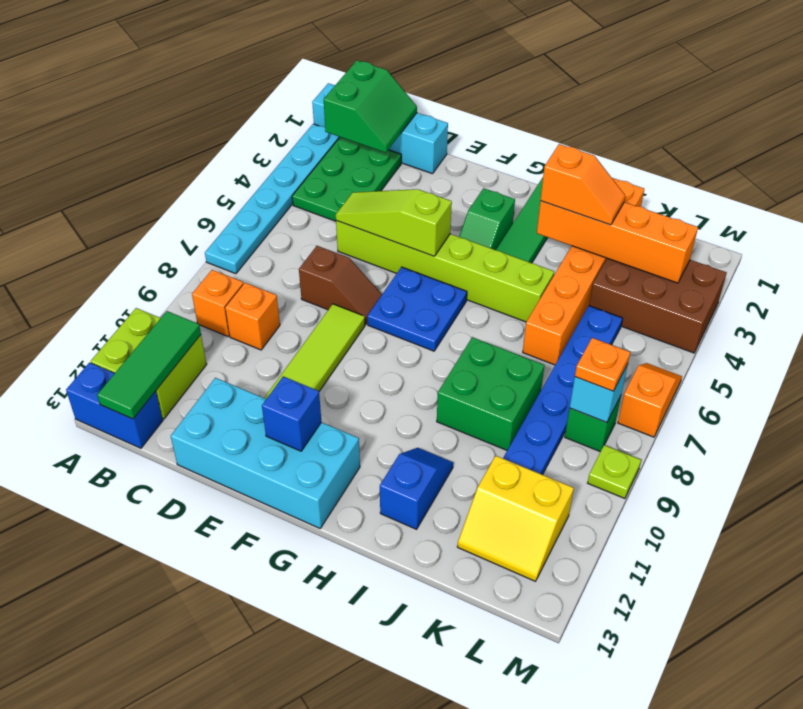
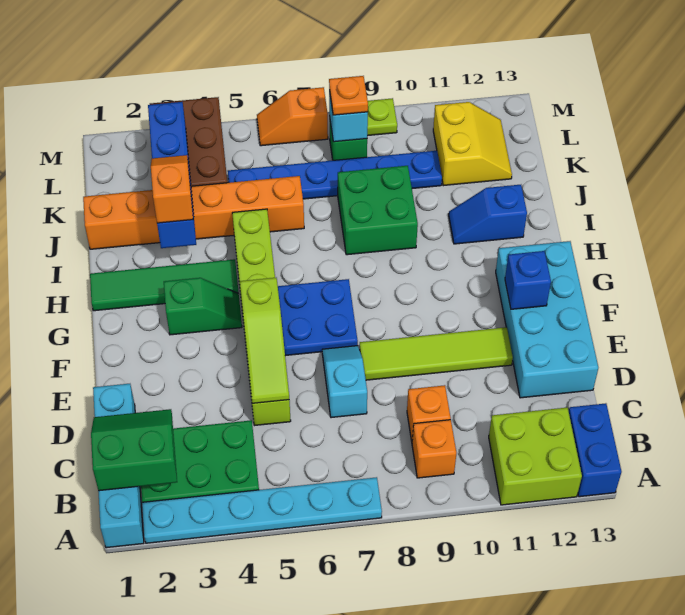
green tile B11:B13 level 2 -> none
brown slope D7:E7 level 1 top D -> cyan slope D7:E7 level 1 top D
orange brick I3:L3 level 2 -> blue brick I3:L3 level 2

